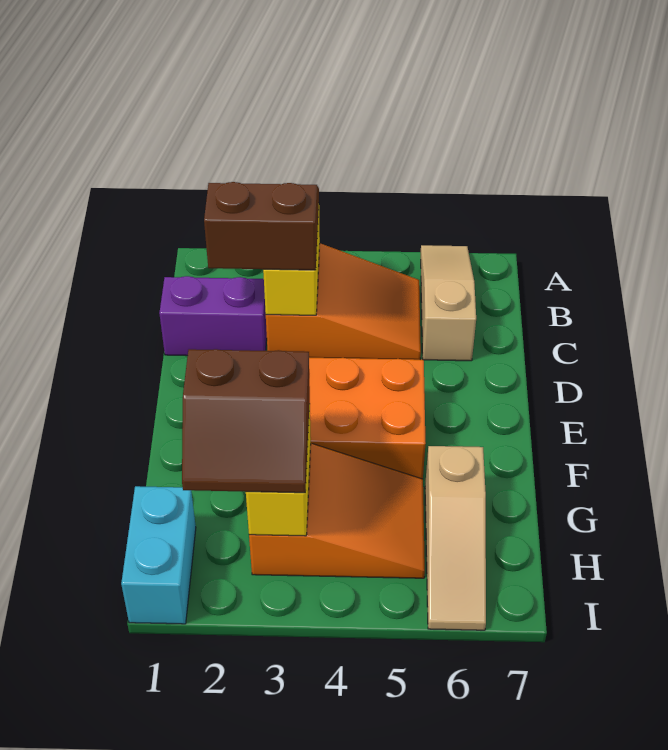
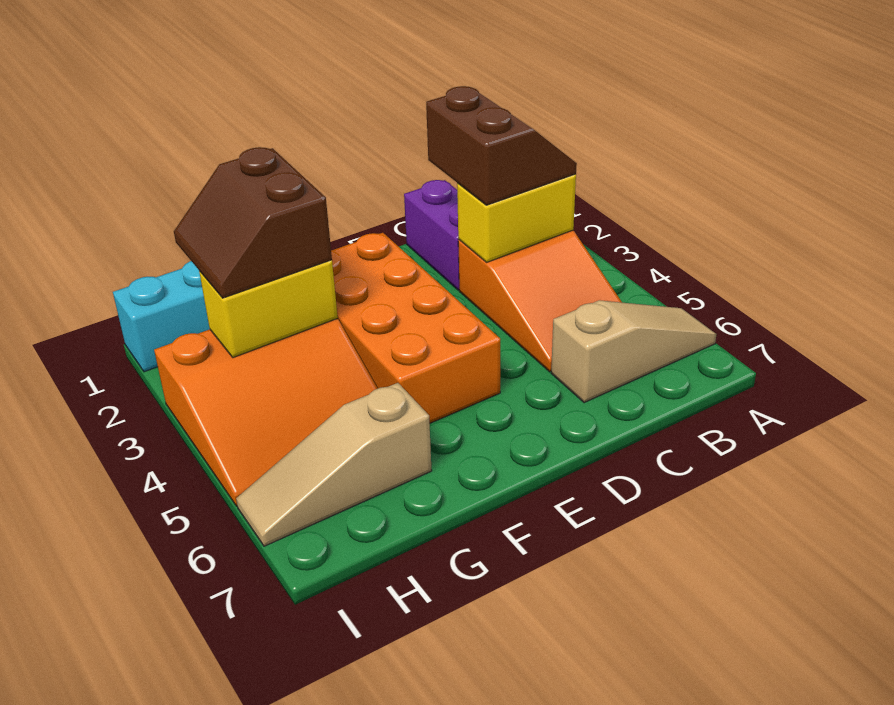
orange slope G3:H5 level 1 top 3 -> orange slope G3:I5 level 1 top 3

